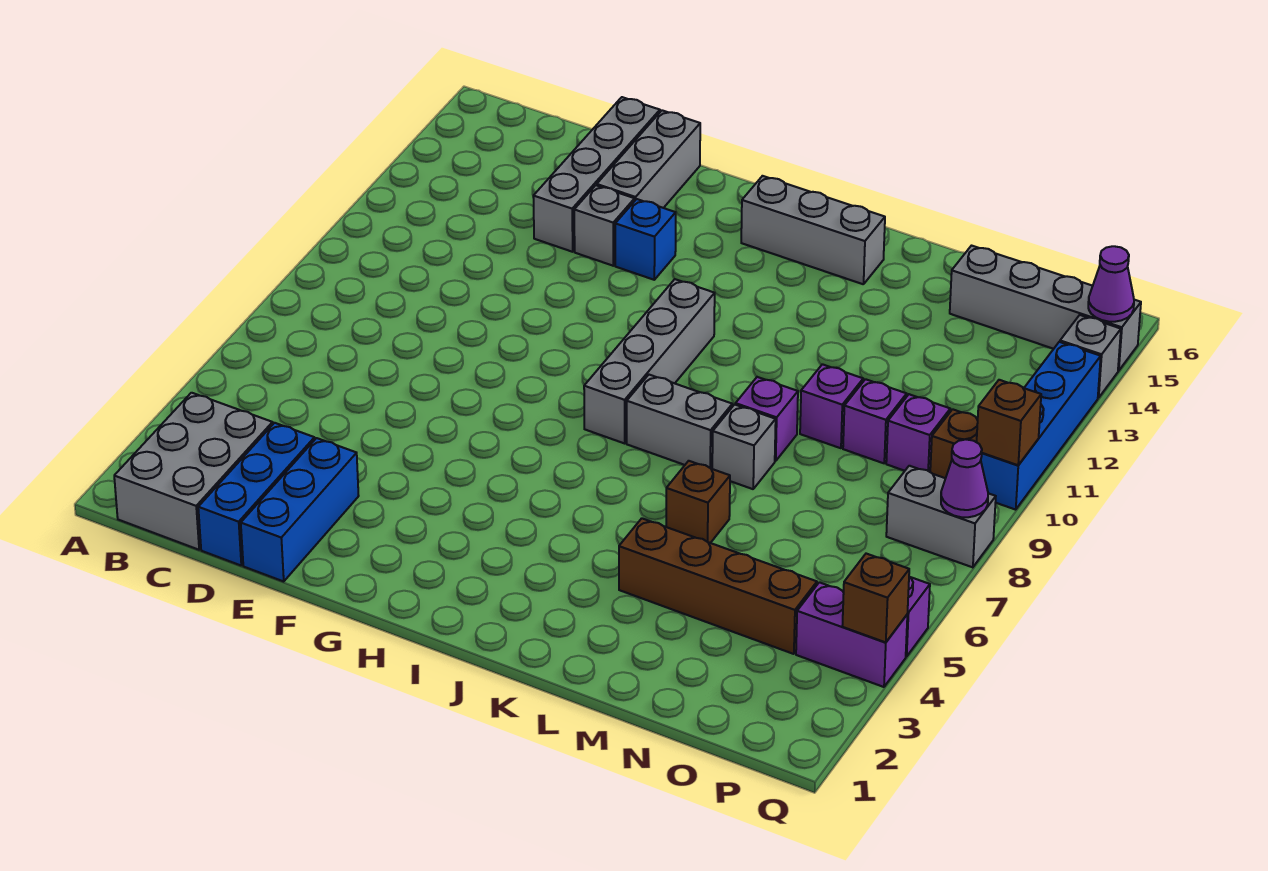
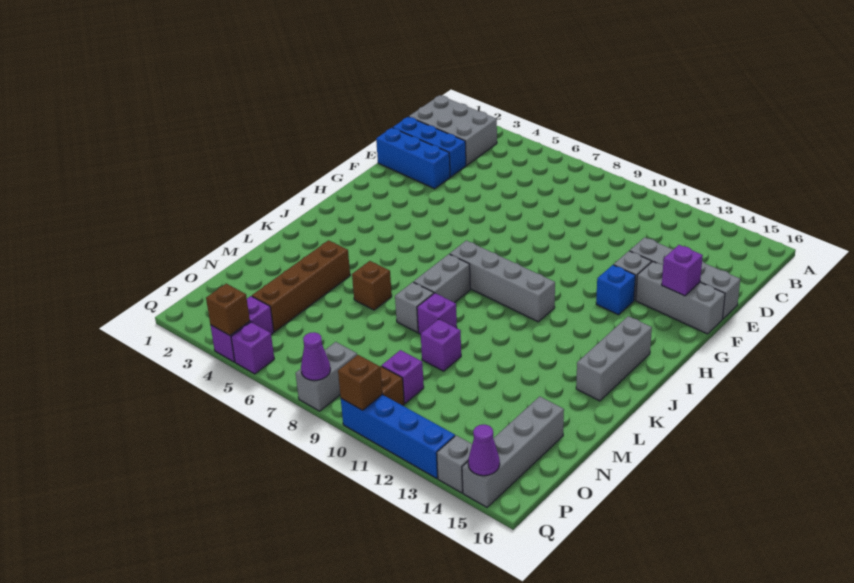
purple brick N10 level 1 -> purple brick F15 level 2

